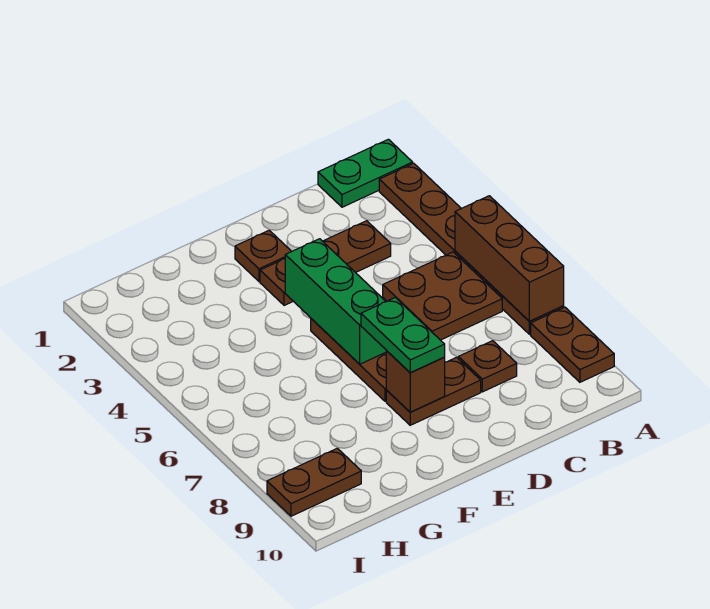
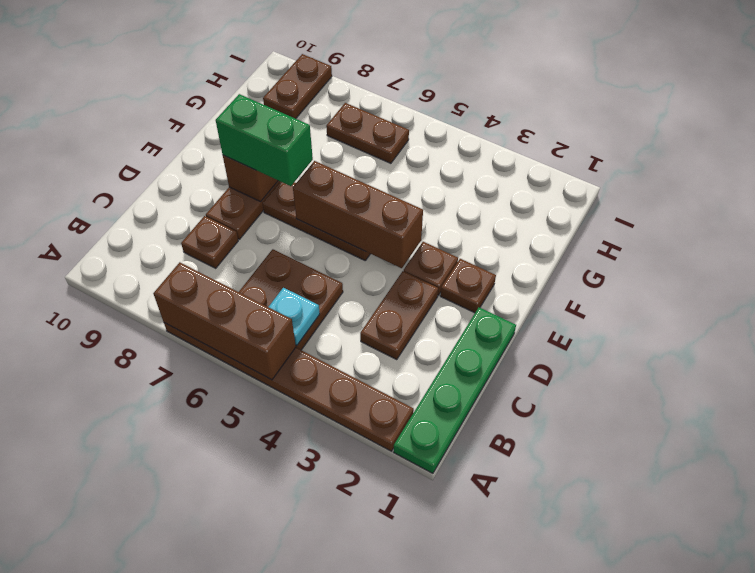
green plate A1:B1 level 1 -> green plate A1:D1 level 1
brown plate A8:A9 level 1 -> brown plate H6:H7 level 1
none -> cyan plate B5 level 2
green brick E4:E6 level 2 -> brown brick E4:E6 level 2
green plate E7:E8 level 3 -> green brick E7:E8 level 3

